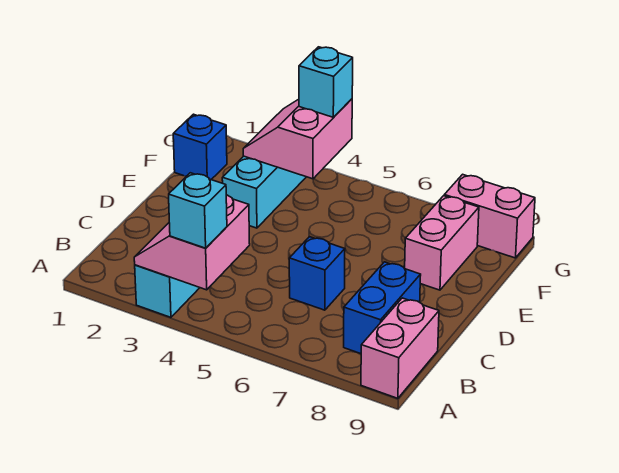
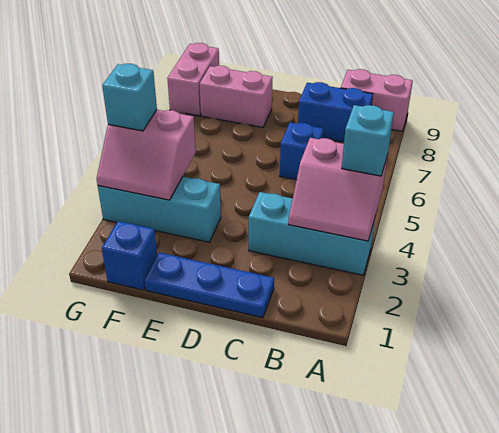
none -> blue plate C1:E1 level 1

